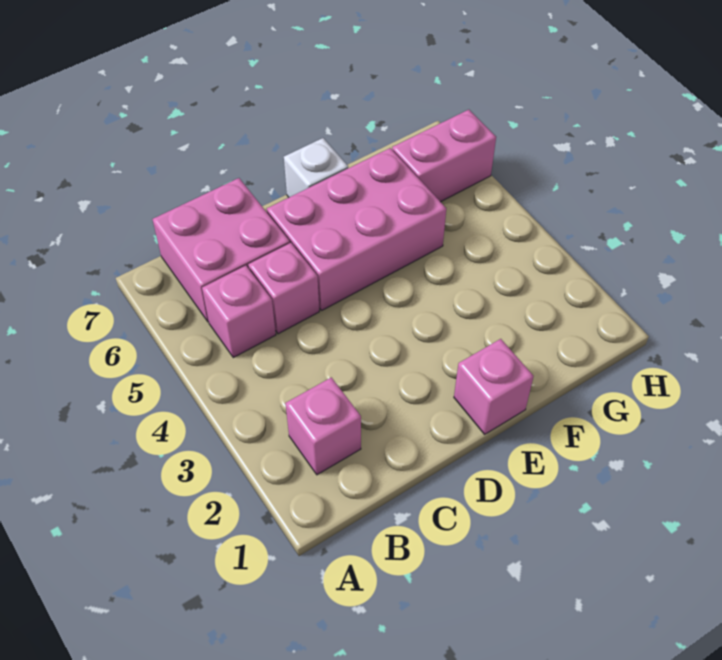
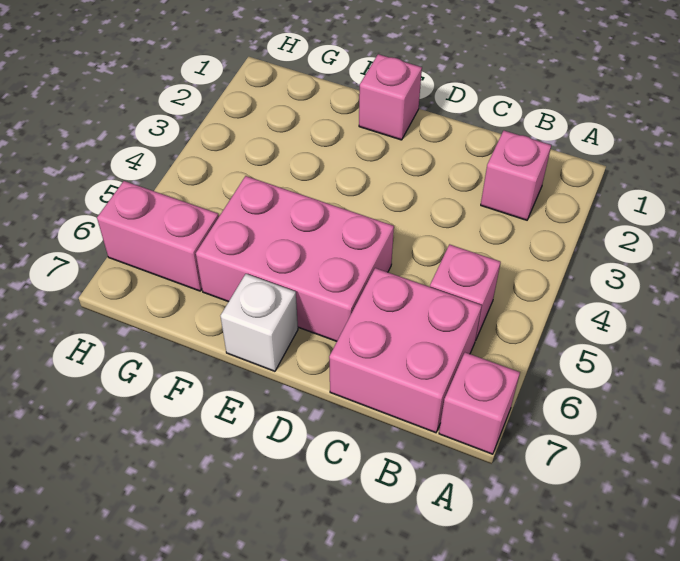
pink brick C5 level 1 -> pink brick A7 level 1

